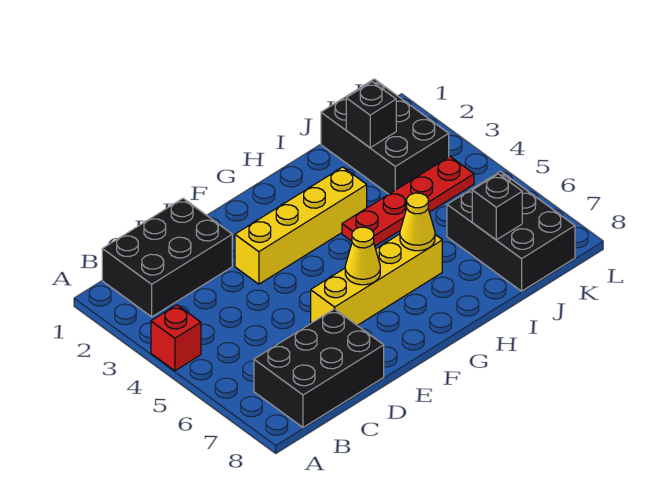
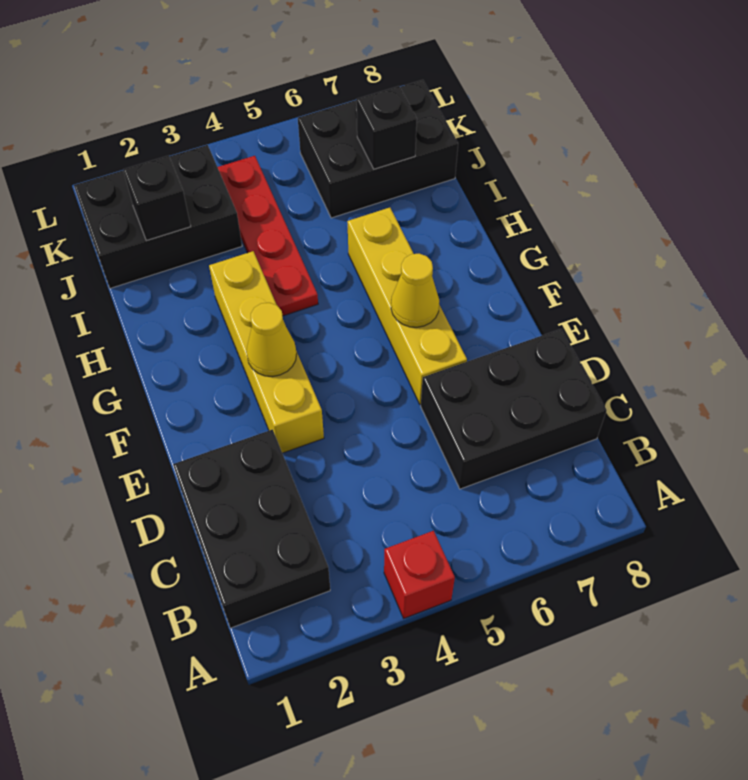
black brick B7:D8 level 1 -> black brick C6:D8 level 1
yellow cone H6 level 2 -> yellow cone F3 level 2

